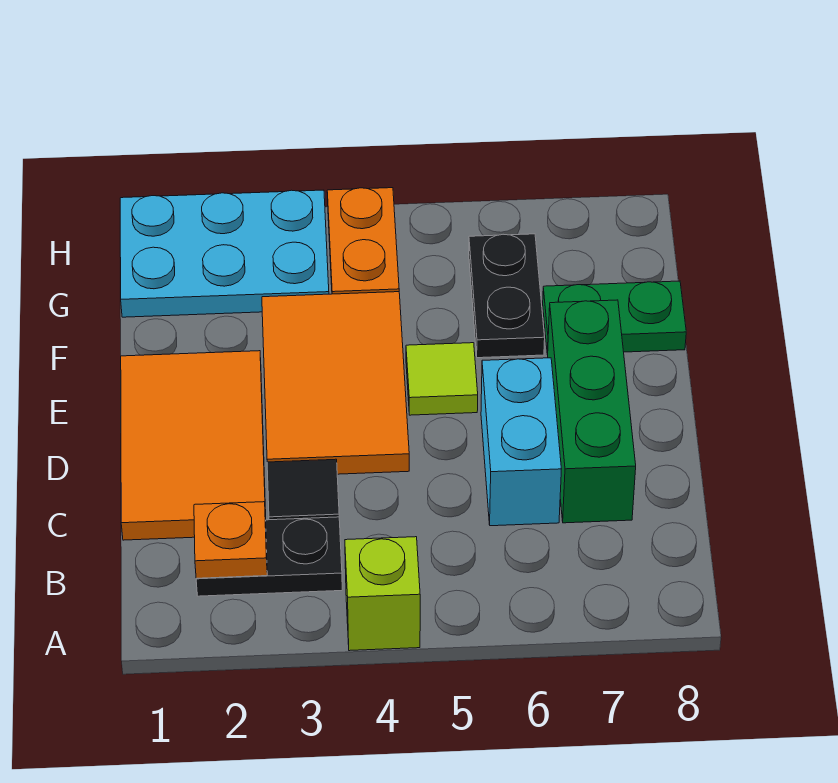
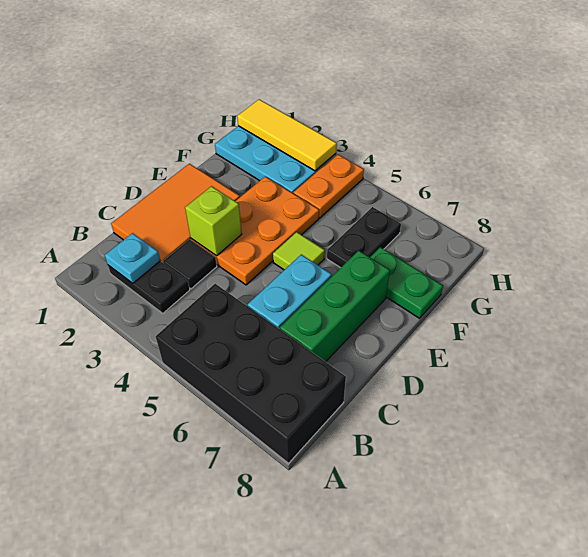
lime brick A4 level 1 -> lime brick D3 level 2
none -> black brick A5:B8 level 1
orange plate B2 level 2 -> cyan plate B2 level 2
orange tile D3:F4 level 1 -> orange plate D3:F4 level 1
none -> yellow tile H1:H3 level 2

